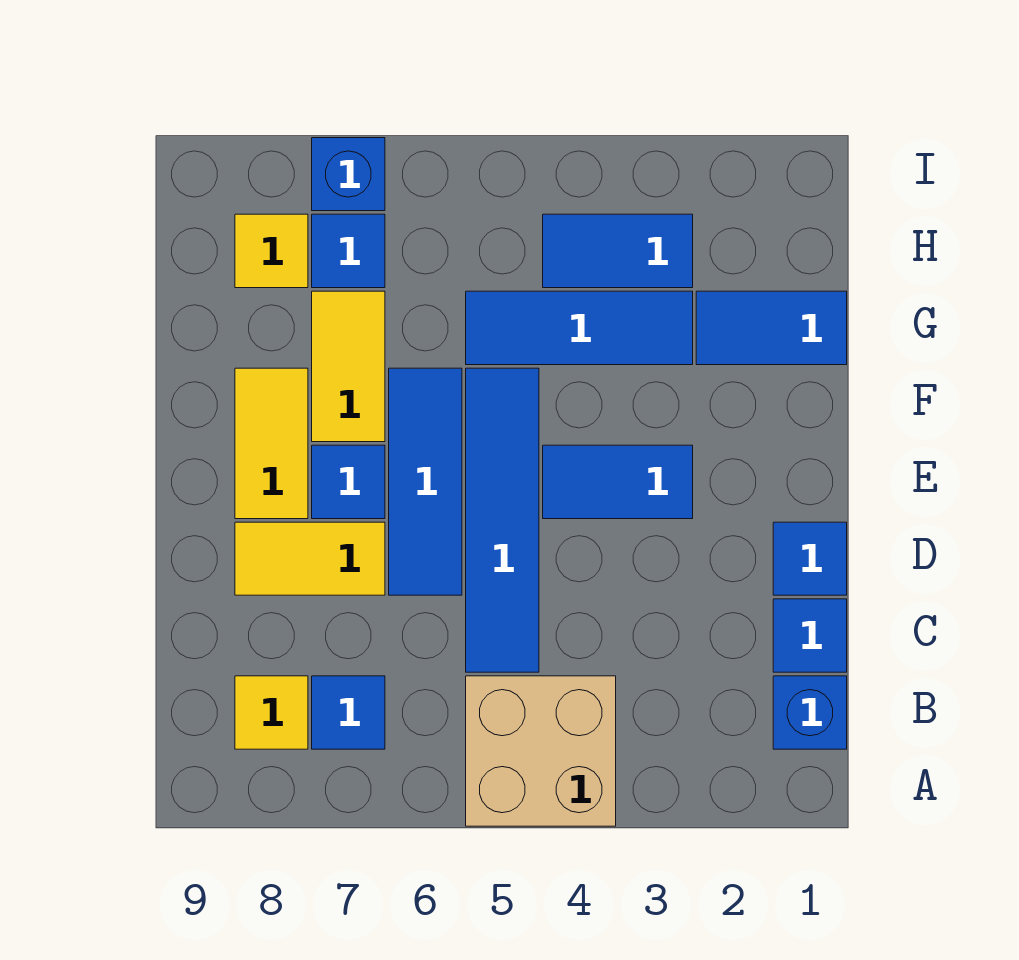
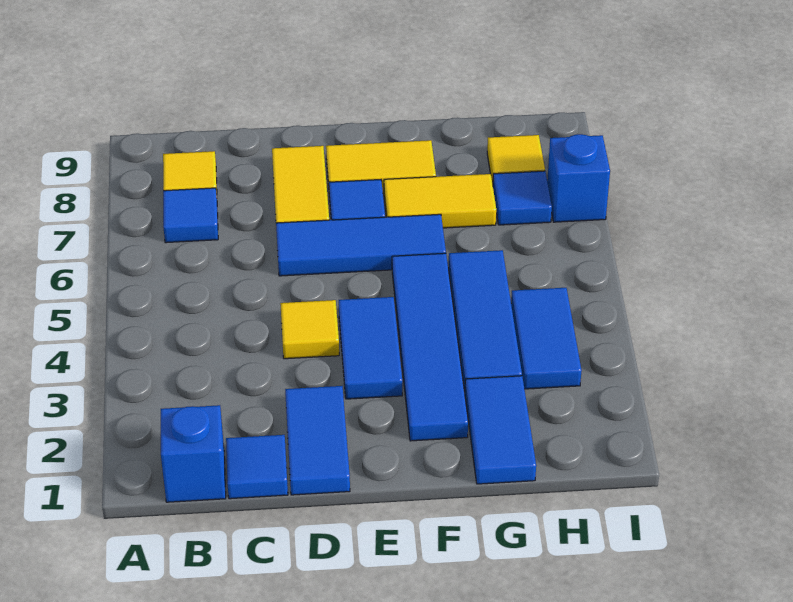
tan brick A4:B5 level 1 -> none
blue tile C5:F5 level 1 -> blue tile F2:F5 level 1
blue tile D1 level 1 -> blue tile D1:D2 level 1
none -> yellow tile D4 level 1

